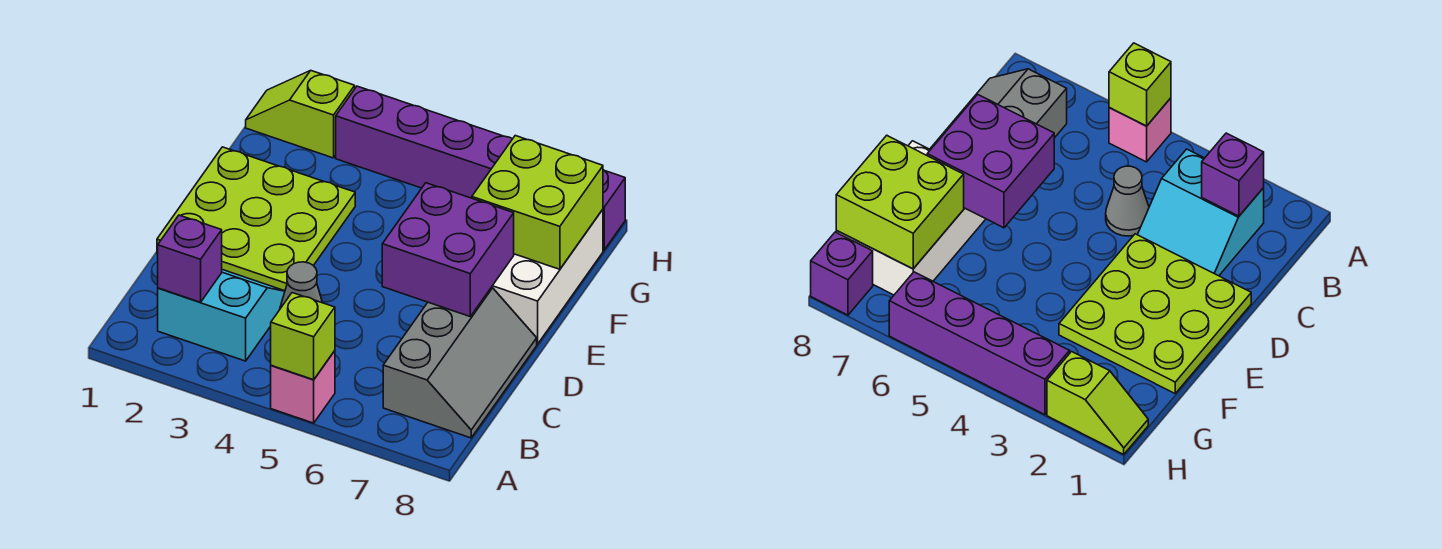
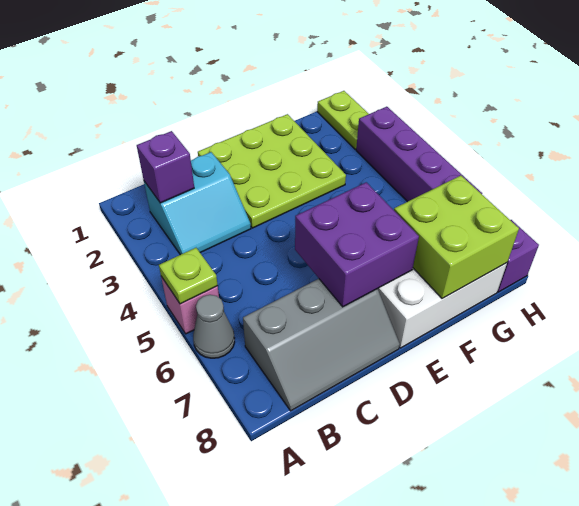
lime brick A5 level 2 -> lime plate A5 level 2
cyan slope B2:C3 level 1 top B -> cyan slope B2:C3 level 1 top 2
grey cone C4 level 1 -> grey cone A6 level 1
lime slope H1:H2 level 1 top 2 -> lime plate H1:H2 level 1

